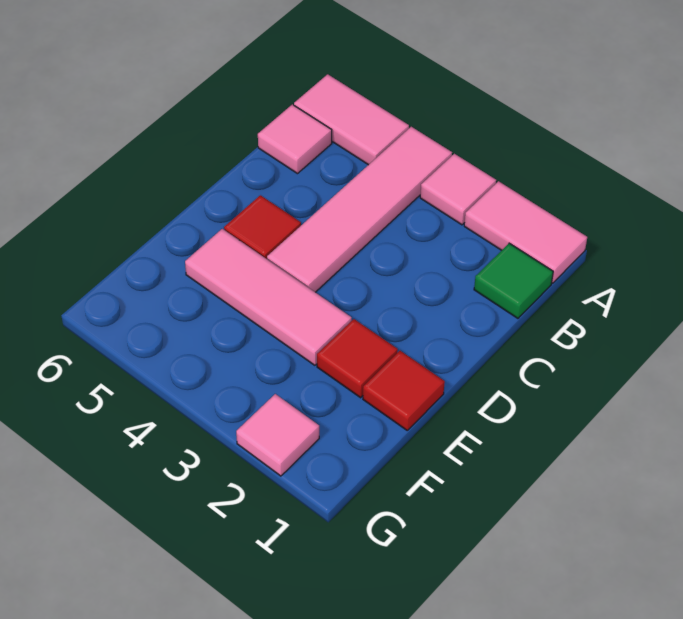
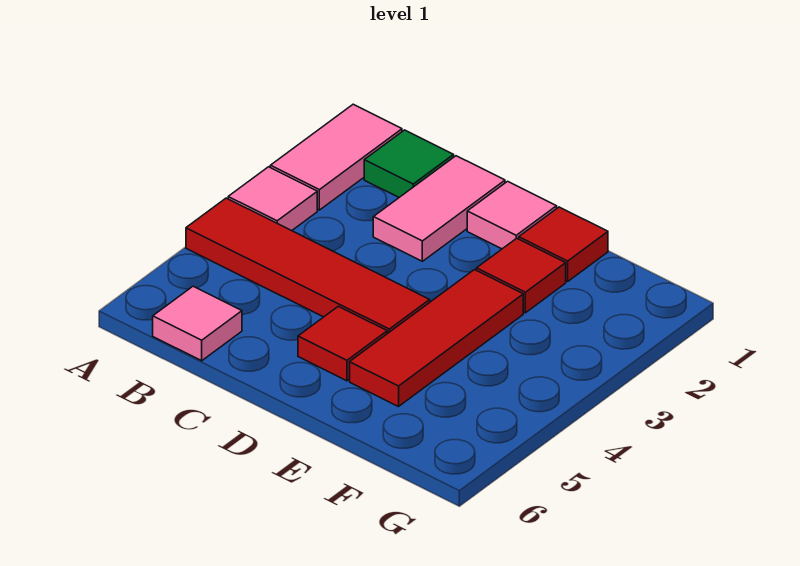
pink tile A4:D4 level 1 -> red tile A4:D4 level 1
pink tile A5:A6 level 1 -> pink tile C1:C2 level 1
pink tile E3:E5 level 1 -> red tile E3:E5 level 1
pink tile G2 level 1 -> pink tile D1 level 1

